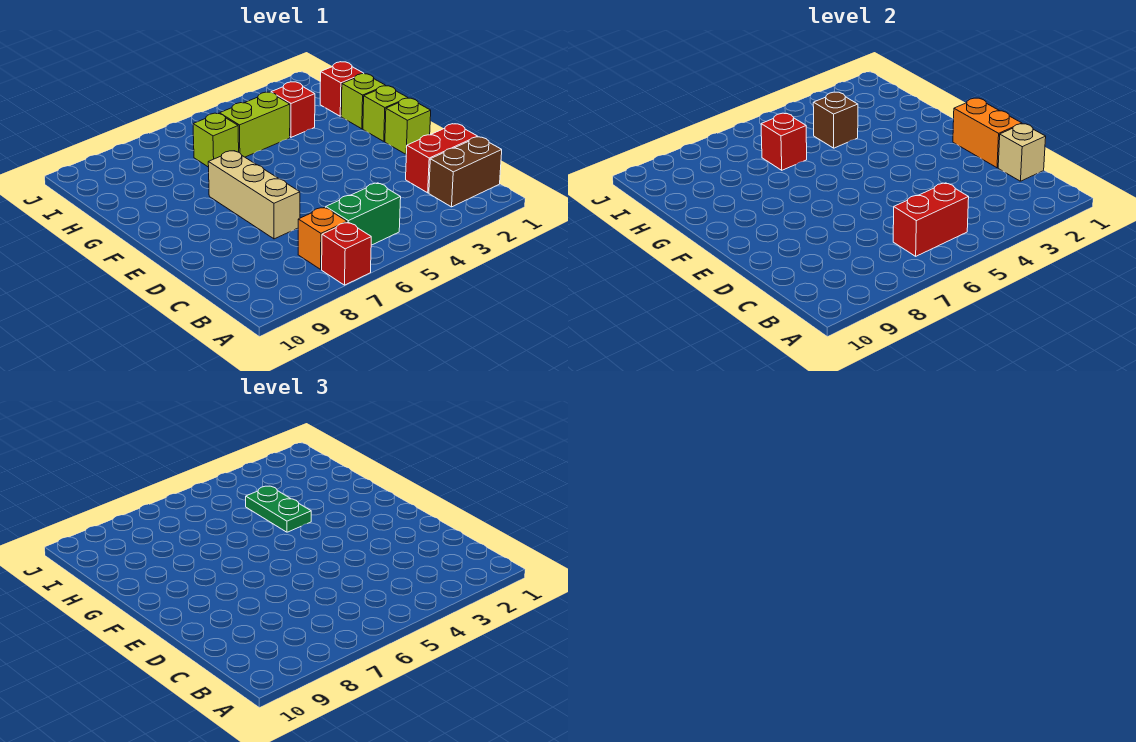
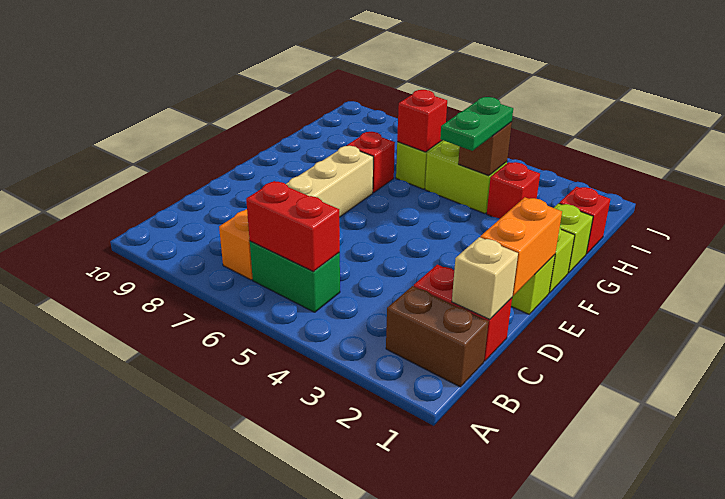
red brick A7 level 1 -> red brick G7 level 1

